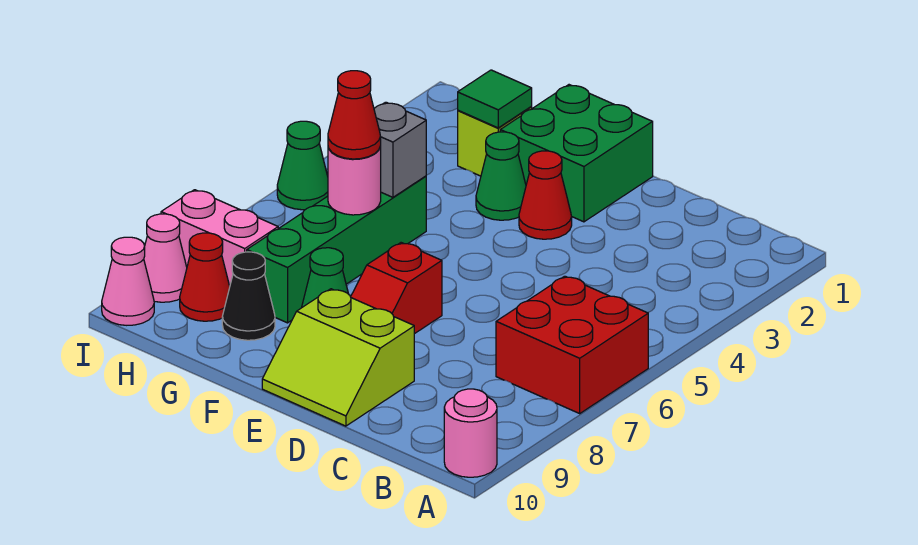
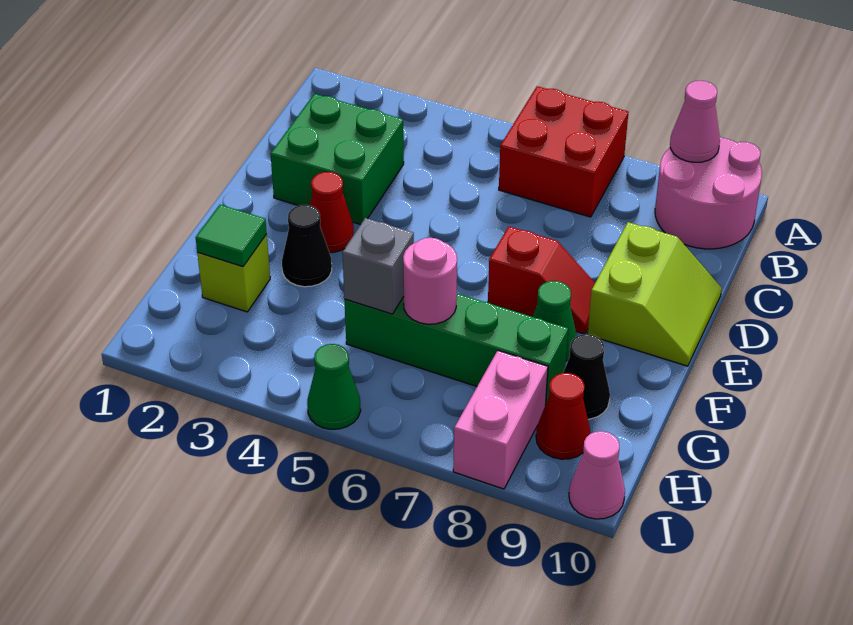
pink round brick A10 level 1 -> pink round brick A9:B10 level 1
green brick E1:F2 level 1 -> green brick C2:D3 level 1
green cone F3 level 1 -> black cone F3 level 1
red cone G6 level 3 -> none
pink cone I9 level 1 -> pink cone A9 level 2

